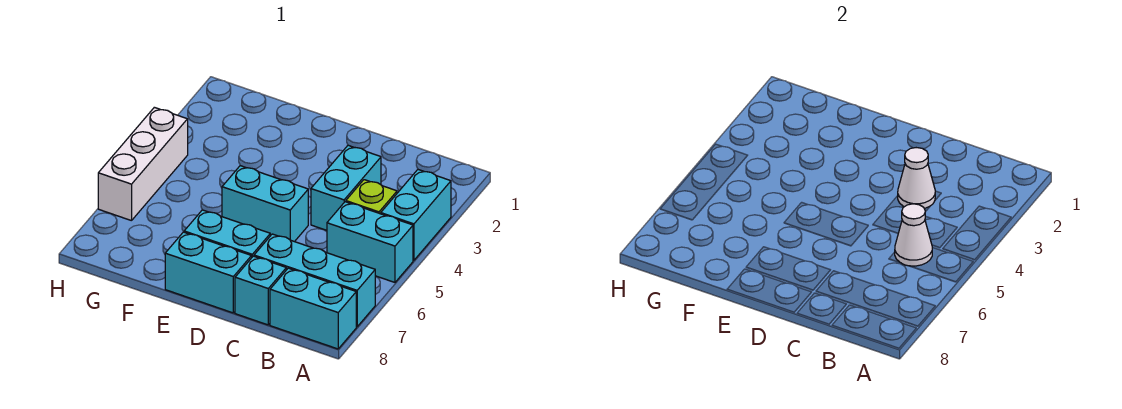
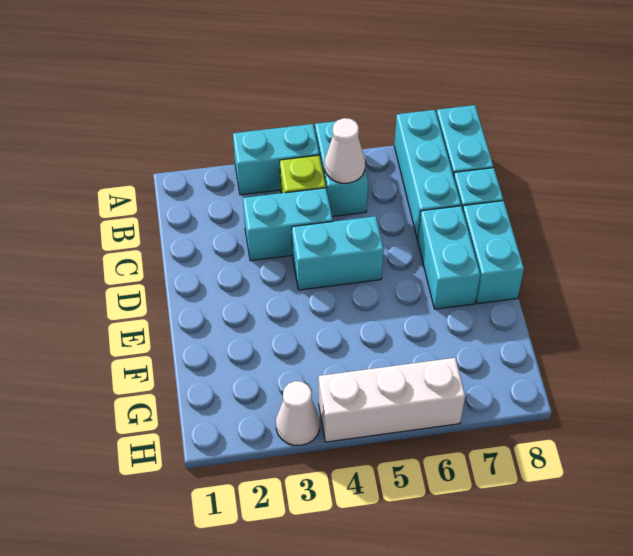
white cone C3 level 2 -> white cone H3 level 1
cyan brick D5:E5 level 1 -> cyan brick D4:D5 level 1

